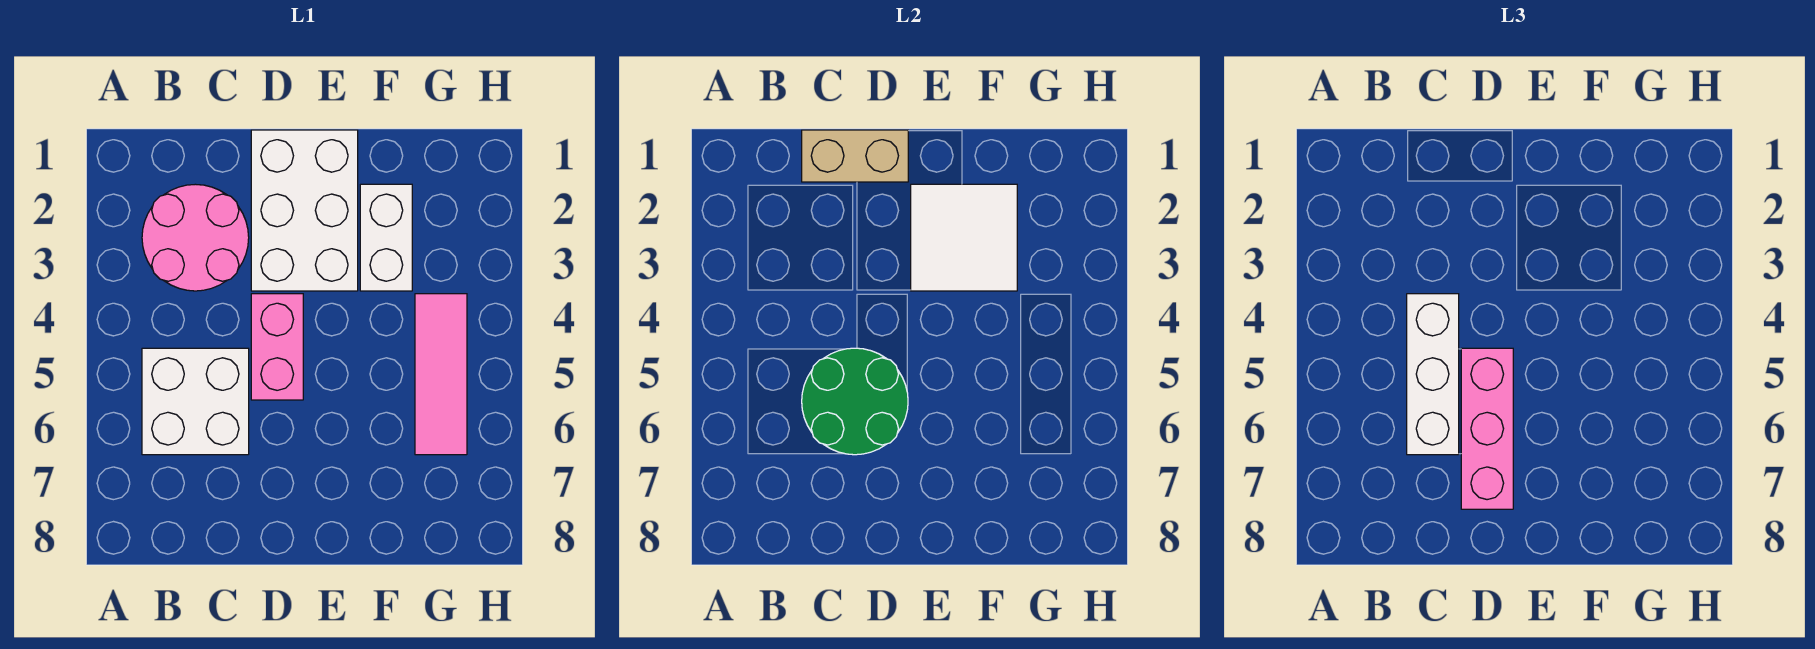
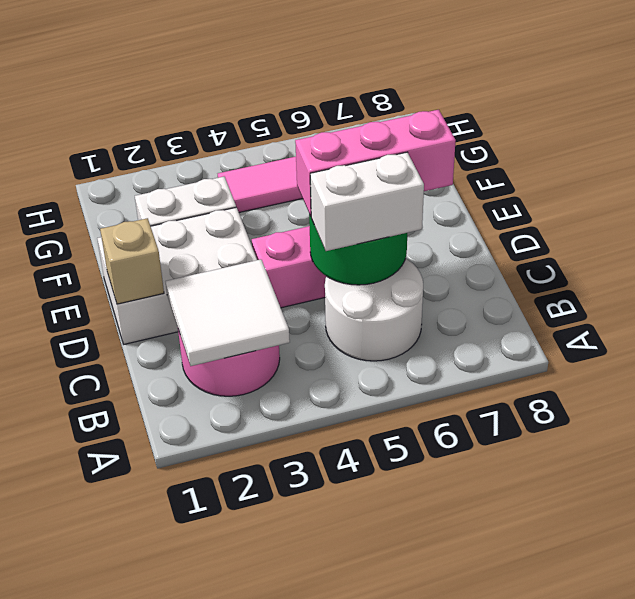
white brick B5:C6 level 1 -> white round brick B5:C6 level 1
tan brick C1:D1 level 2 -> tan brick D1 level 2
white brick C4:C6 level 3 -> white brick C5:C6 level 3
white tile E2:F3 level 2 -> white tile B2:C3 level 2

